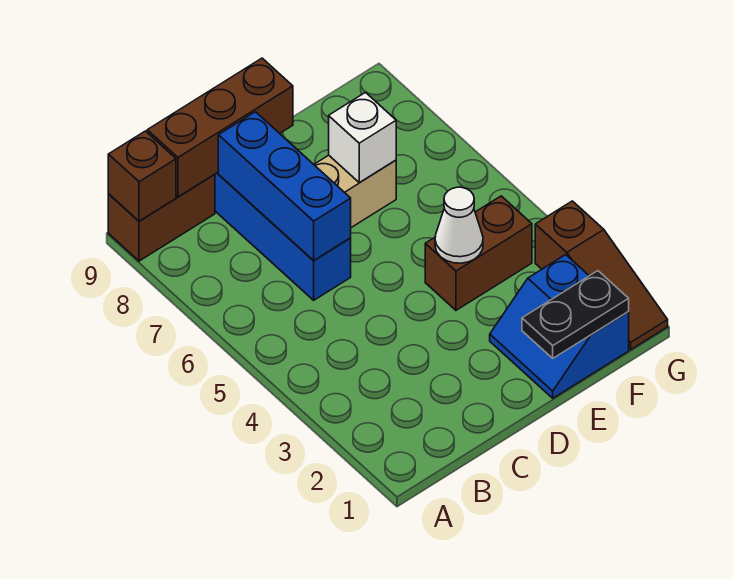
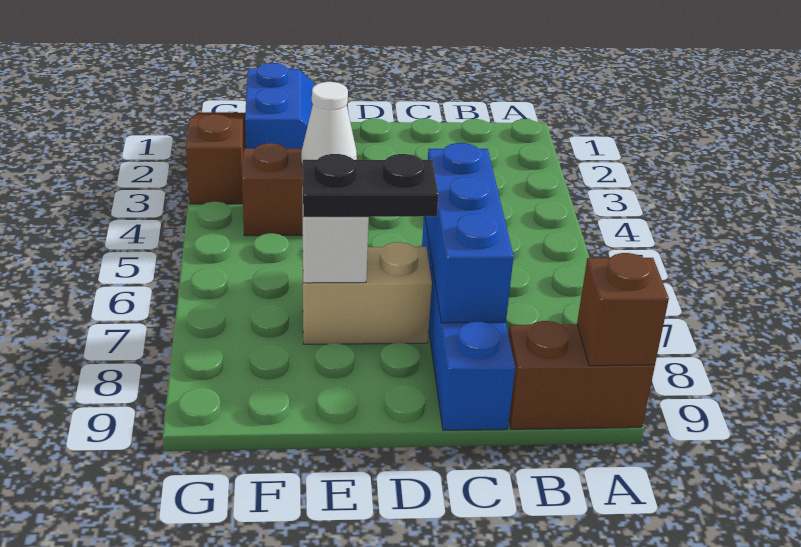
brown brick B9:D9 level 2 -> none
black plate E1:F1 level 2 -> black plate D7:E7 level 3

